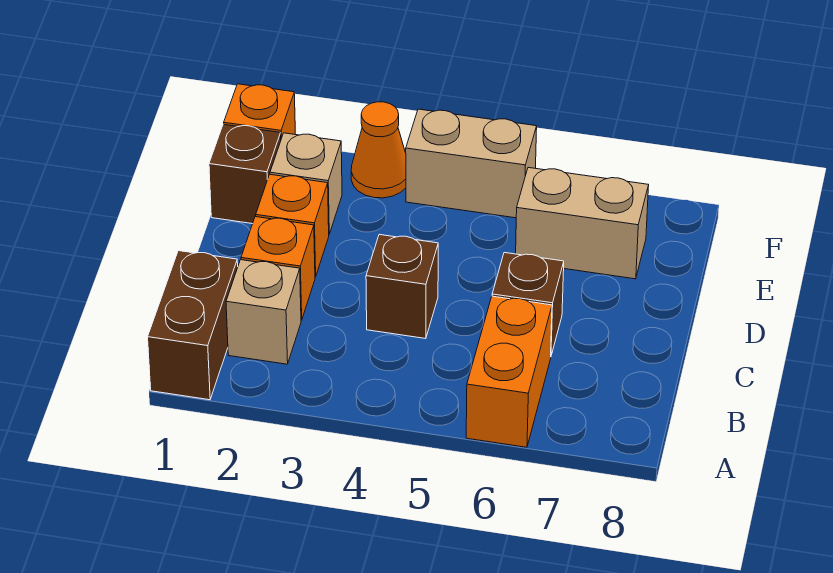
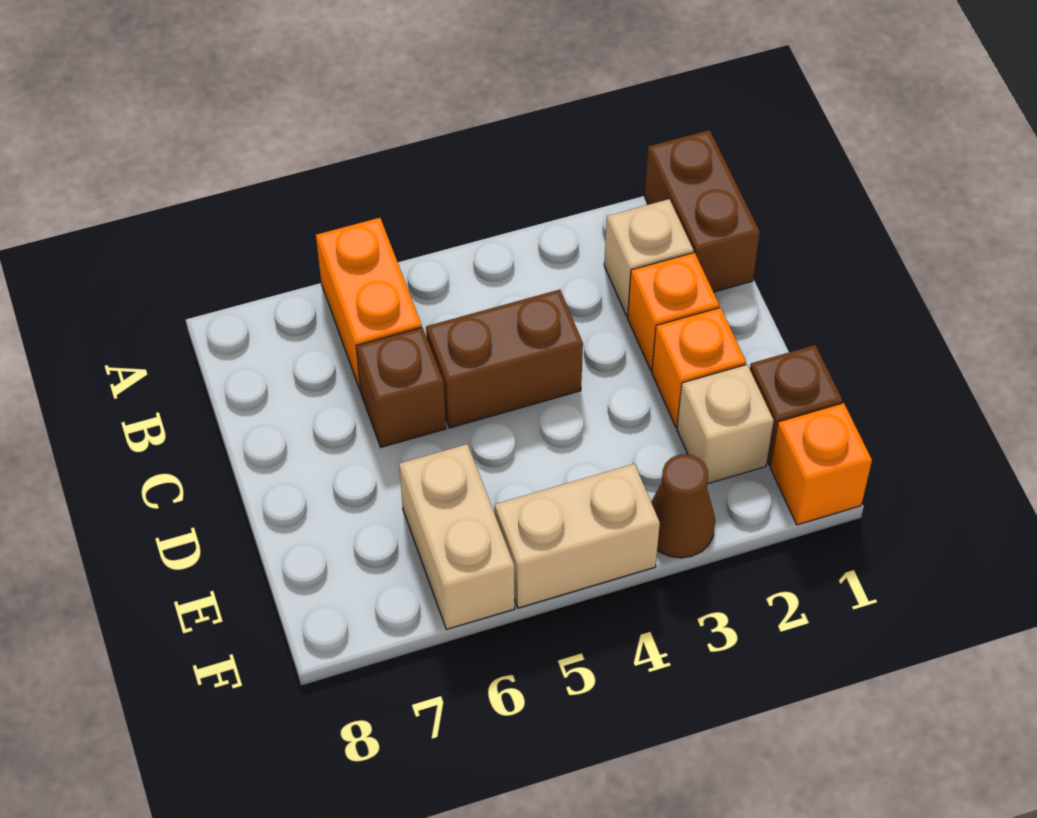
brown brick C4 level 1 -> brown brick C4:C5 level 1
tan brick E6:E7 level 1 -> tan brick E6:F6 level 1
orange cone F3 level 1 -> brown cone F3 level 1

